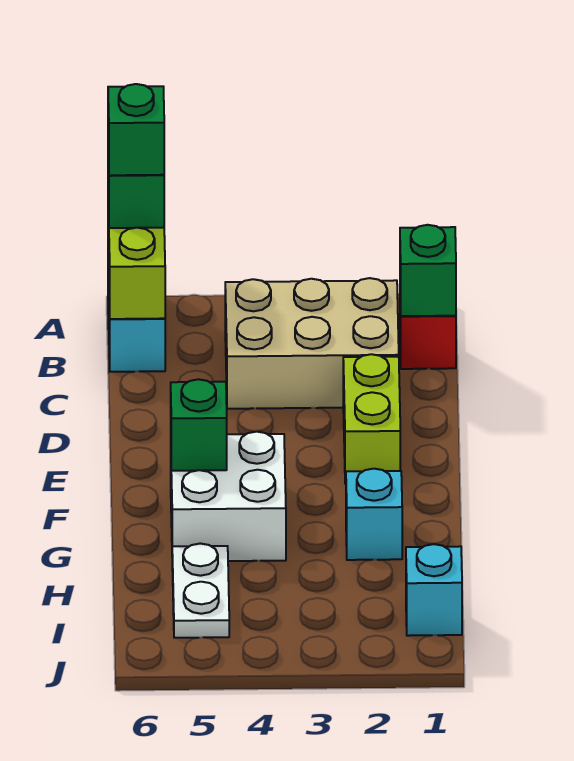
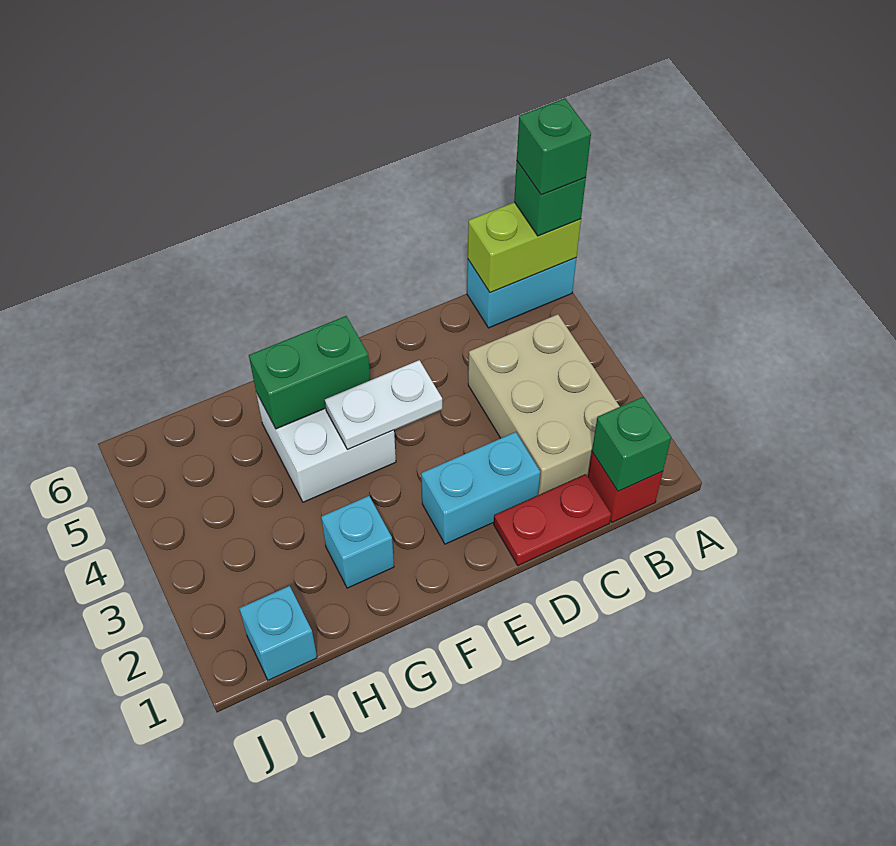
none -> red plate C1:D1 level 1
lime brick D2:E2 level 1 -> cyan brick D2:E2 level 1
green brick F5 level 2 -> green brick F5:G5 level 2
white plate H5:I5 level 1 -> white plate E4:F4 level 2

